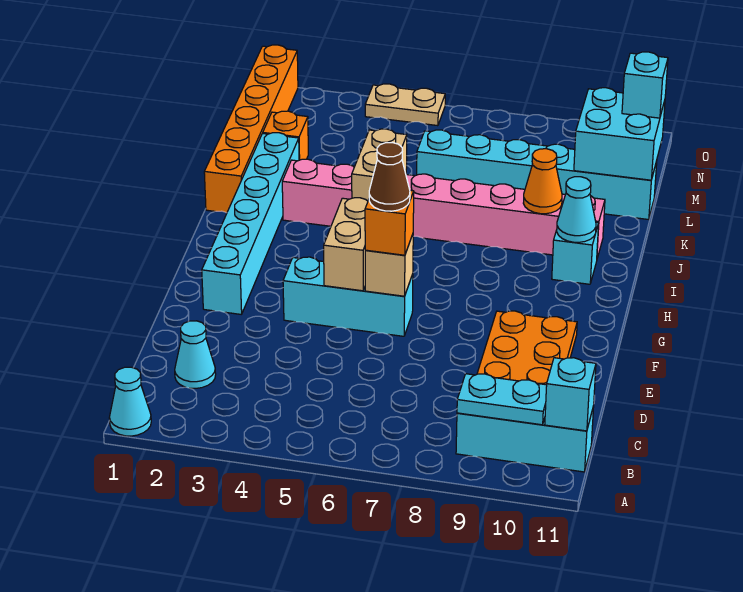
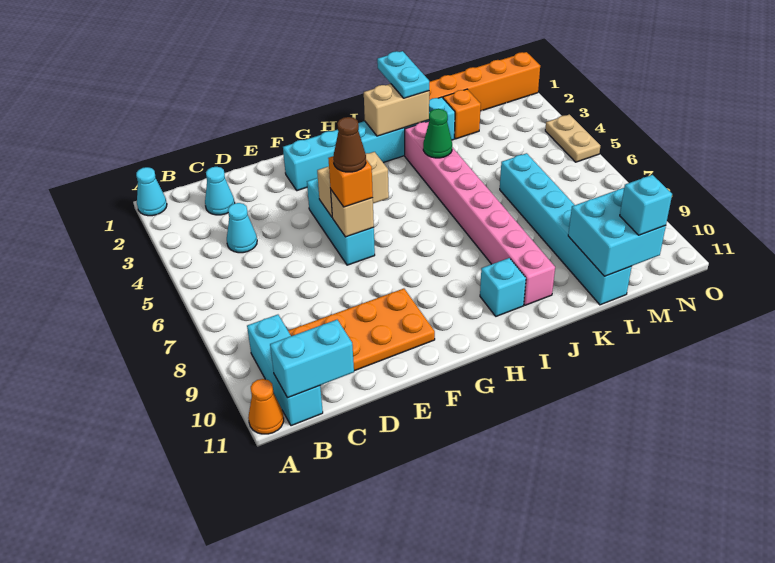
cyan plate B9:B10 level 2 -> cyan plate J1:J2 level 3
cyan brick B11 level 2 -> cyan brick B11:C11 level 2
tan brick I5:J5 level 2 -> tan brick I2:J2 level 2
cyan cone I10 level 2 -> cyan cone C4 level 1
none -> green cone J4 level 2
orange cone J9 level 2 -> orange cone A11 level 1

